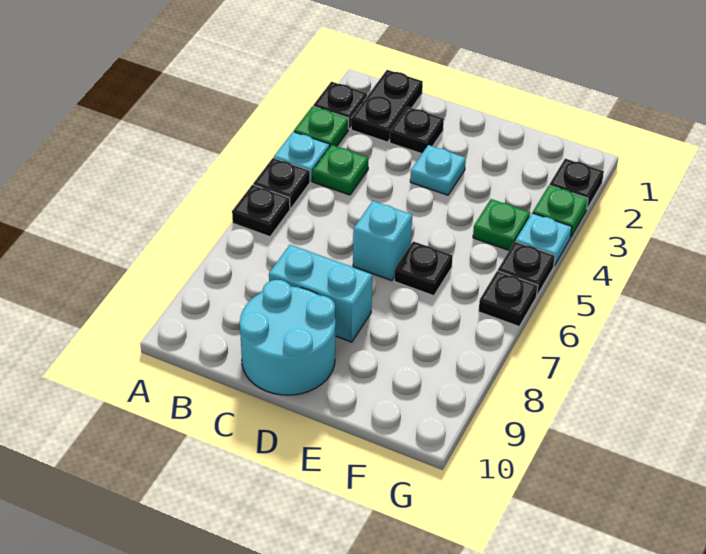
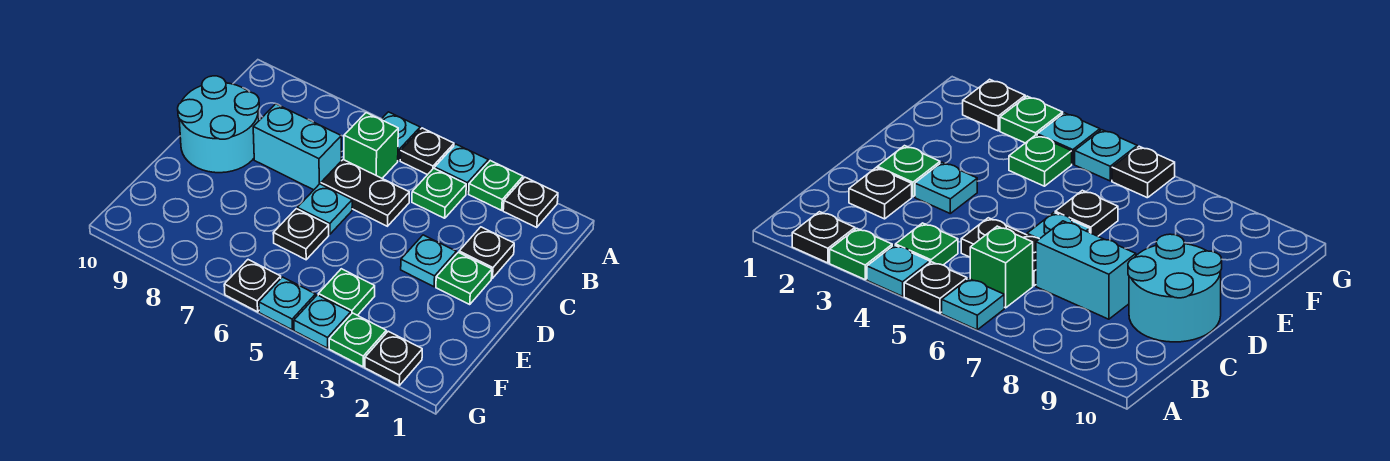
black plate A6 level 1 -> cyan plate A6 level 1
black plate B1:B2 level 1 -> black plate C5:C6 level 1
none -> green brick B6 level 1
cyan brick C8:D8 level 1 -> cyan brick C7:C8 level 1
none -> green plate D2 level 1
cyan brick D6 level 1 -> cyan plate D6 level 1
black plate G5 level 1 -> cyan plate G5 level 1

